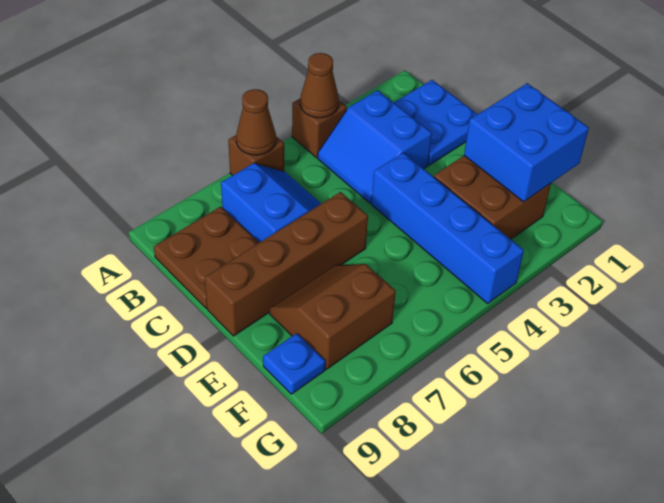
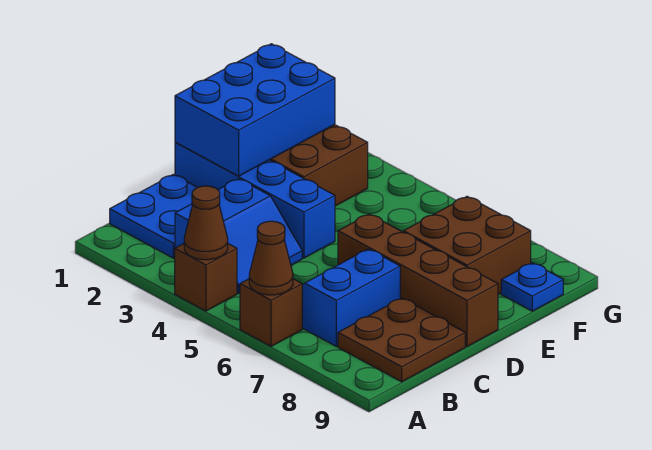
blue brick D4:G4 level 1 -> blue brick D1:D4 level 1
blue brick E1:F2 level 2 -> blue brick D1:F2 level 2
brown slope E7:F8 level 1 top F -> brown brick E7:F8 level 1

